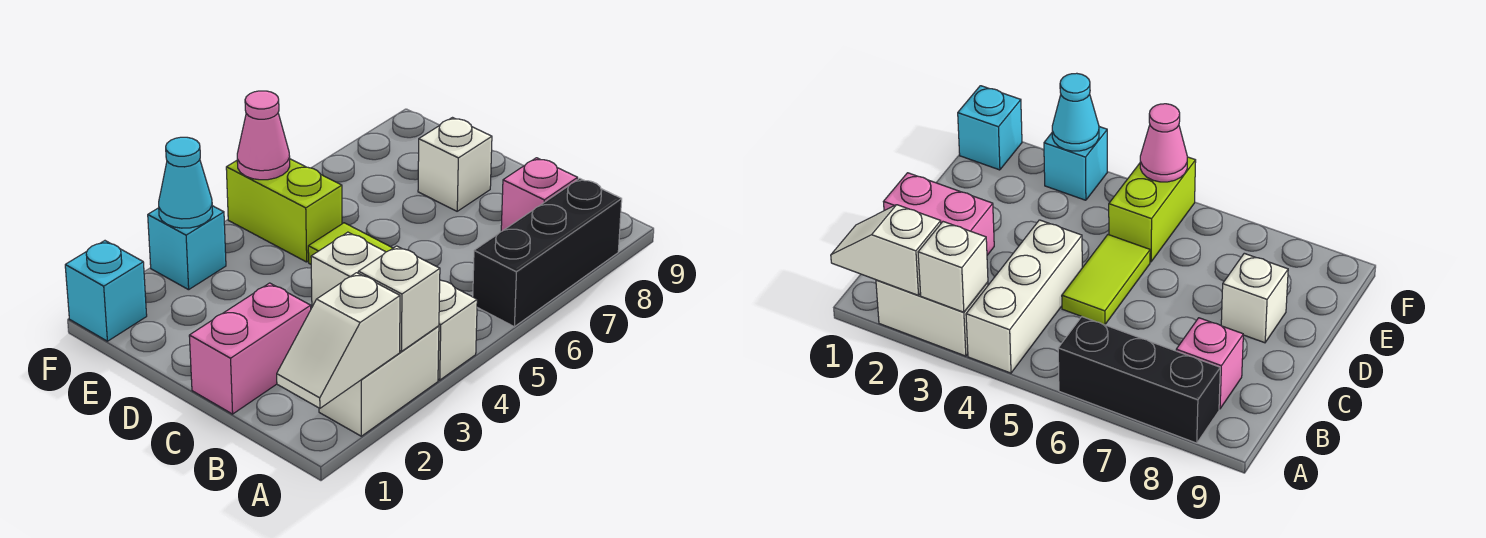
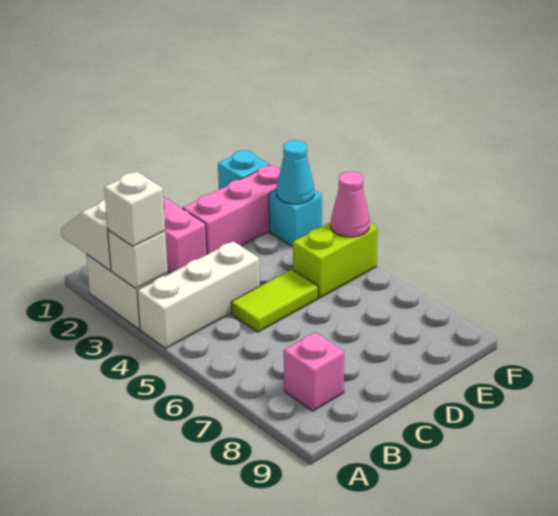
black brick A6:A8 level 1 -> none
none -> pink brick D2:F2 level 1
white brick D8 level 1 -> white brick A3 level 3

